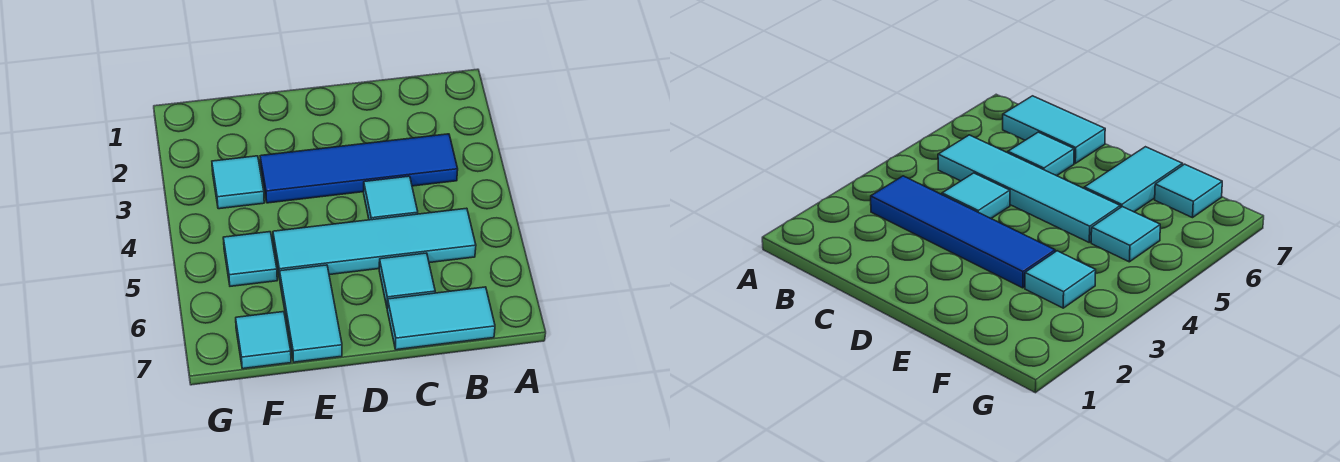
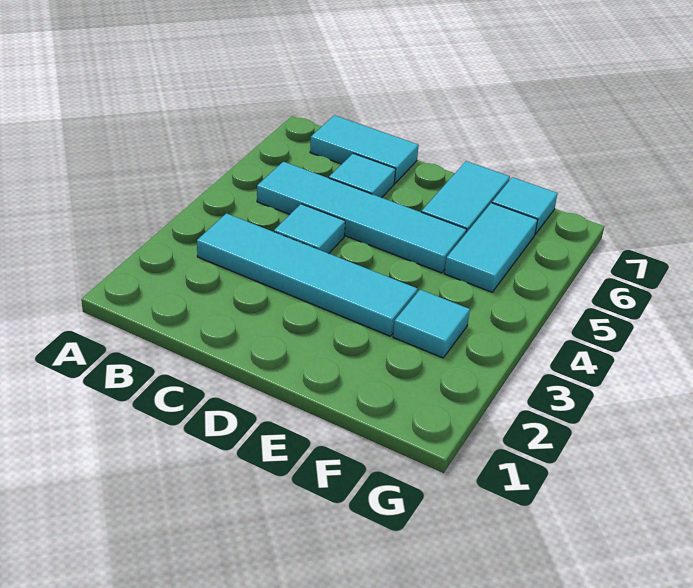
blue tile B3:E3 level 1 -> cyan tile B3:E3 level 1
cyan tile F5 level 1 -> cyan tile F5:F6 level 1

